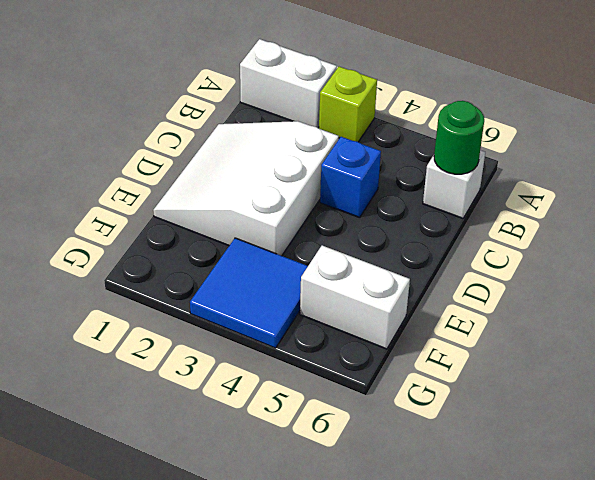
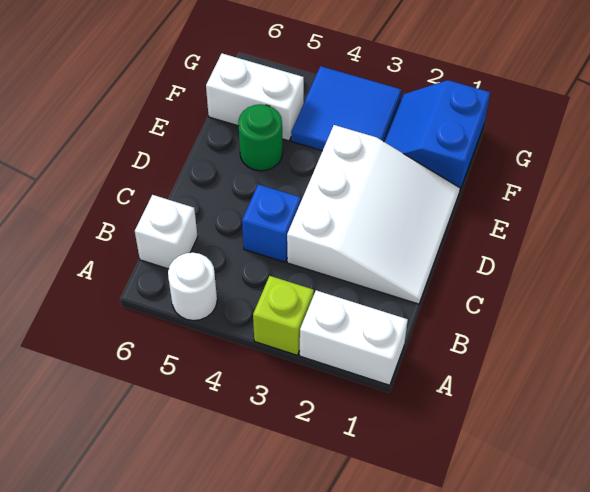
none -> white round brick A5 level 1
green round brick B6 level 2 -> green round brick E5 level 1
none -> blue slope F1:G2 level 1 top 1

